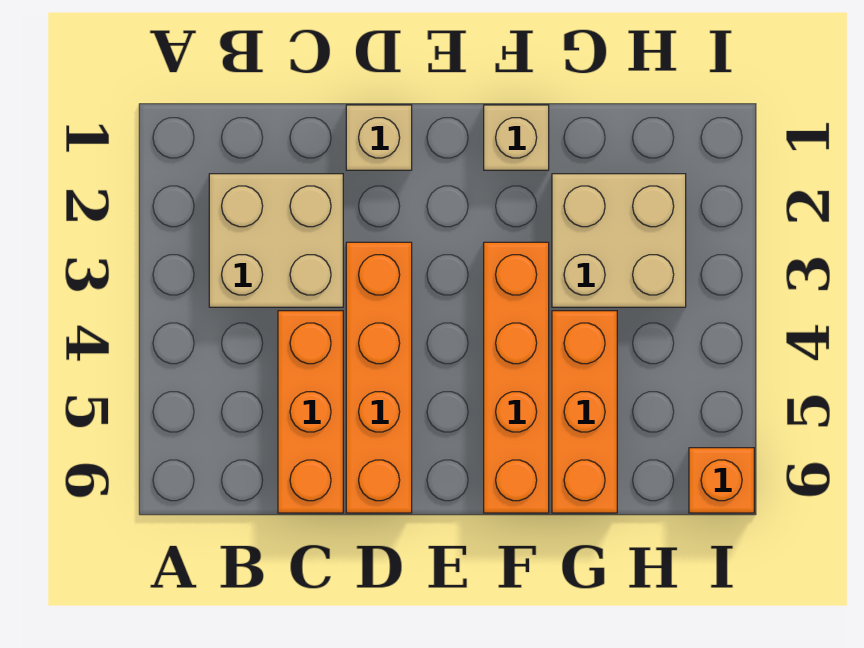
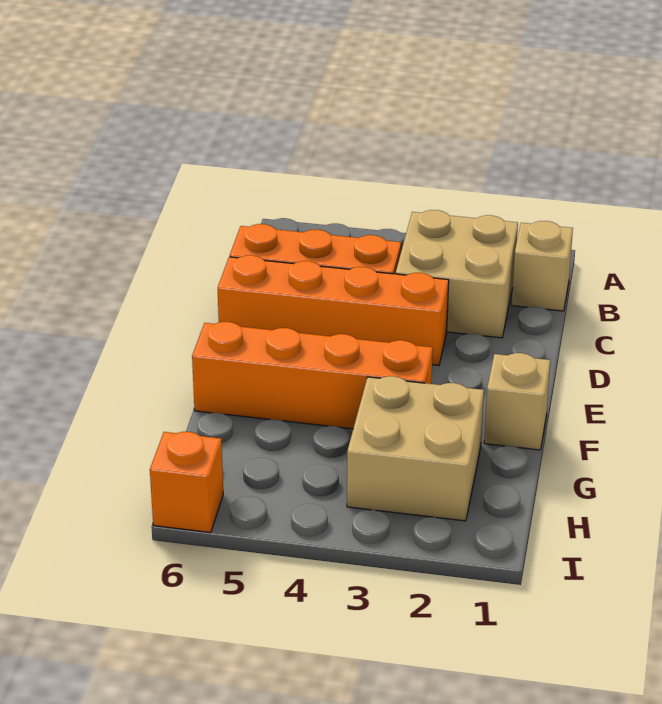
tan brick D1 level 1 -> tan brick B1 level 1
orange brick G4:G6 level 1 -> none

